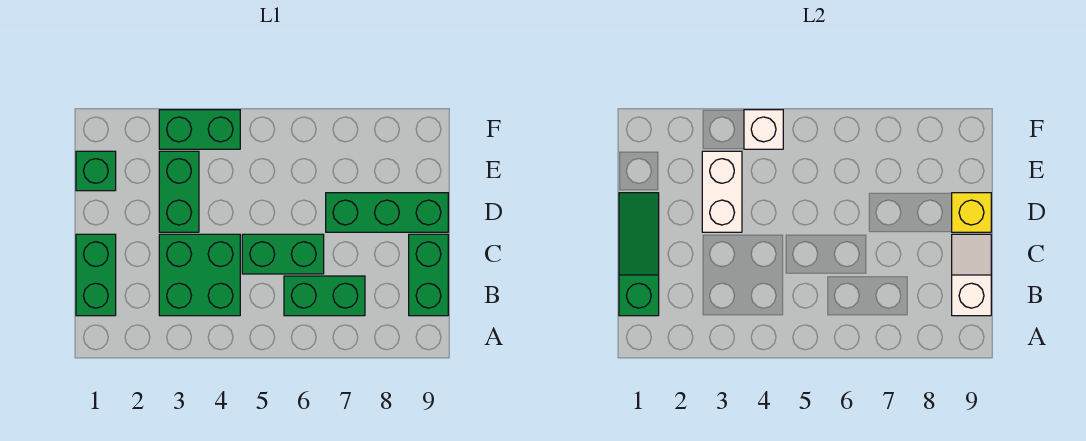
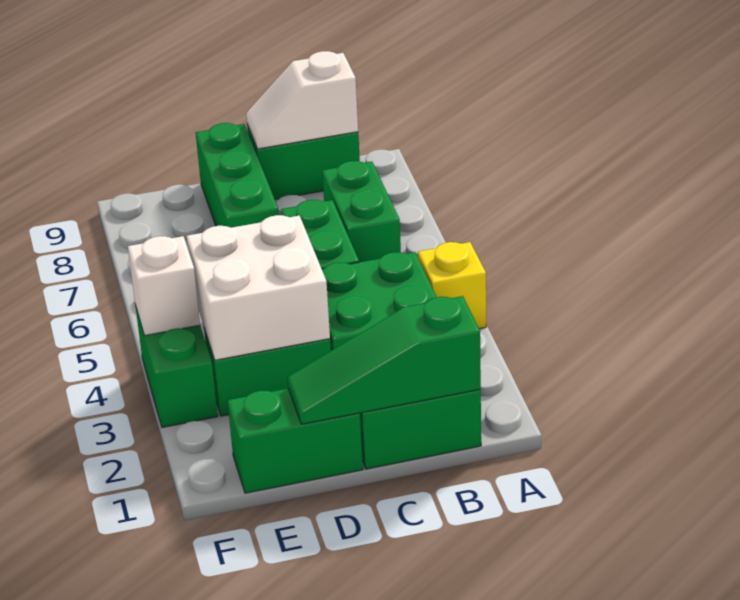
white brick D3:E3 level 2 -> white brick D3:E4 level 2
yellow brick D9 level 2 -> yellow brick A4 level 1
green brick E1 level 1 -> green brick D1:E1 level 1

